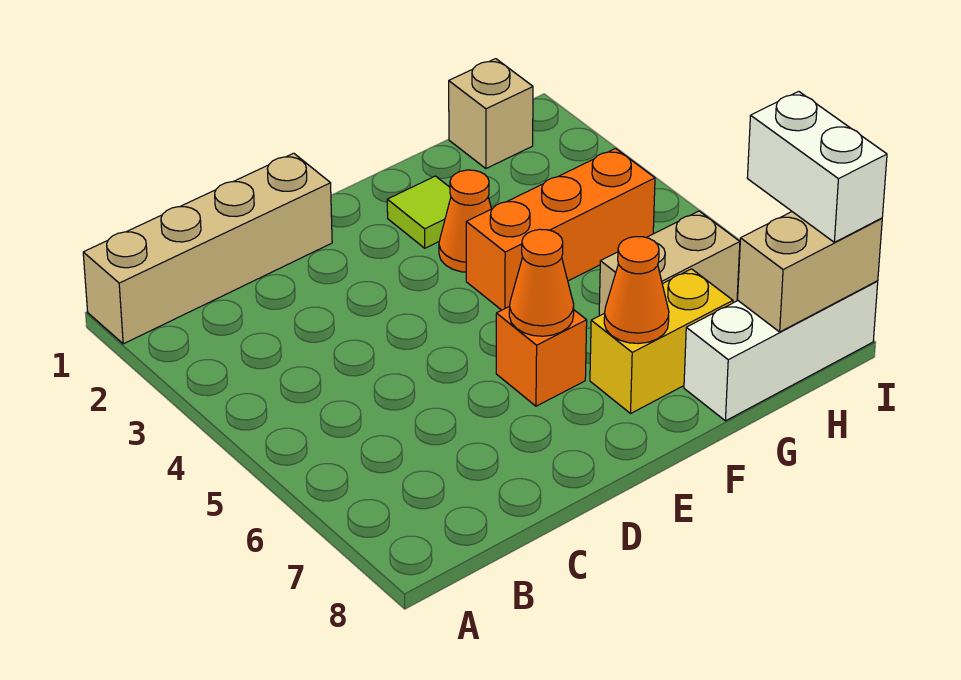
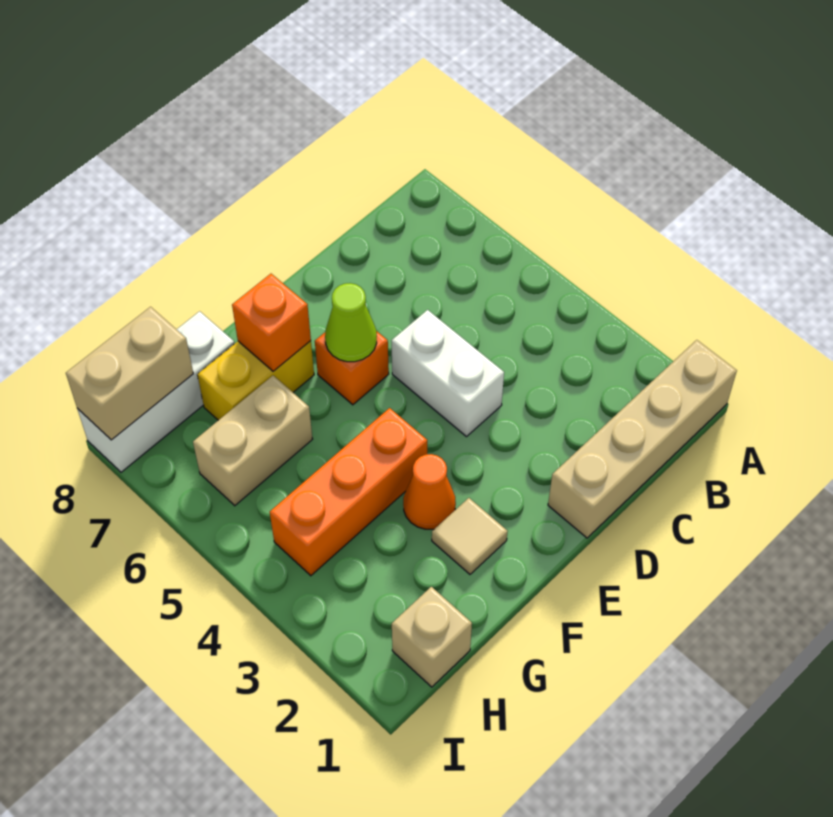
orange cone E6 level 2 -> lime cone E6 level 2
lime tile F2 level 1 -> tan tile F2 level 1
orange cone F7 level 2 -> orange brick F7 level 2
white brick I7:I8 level 3 -> white brick D4:D5 level 1

